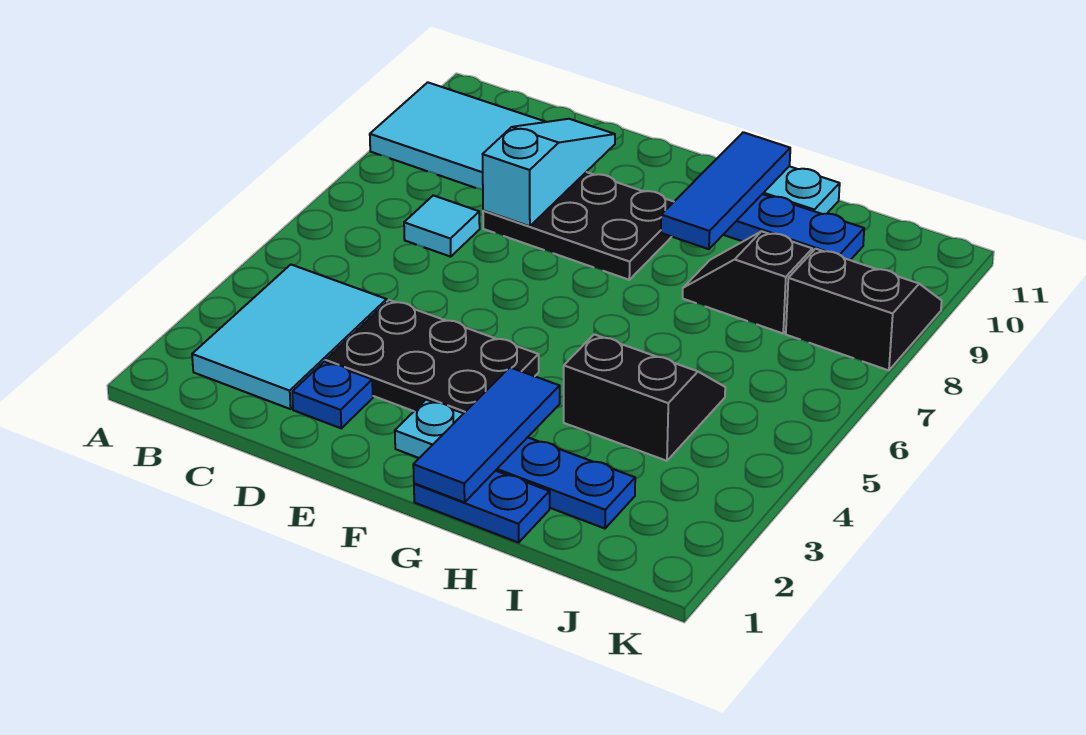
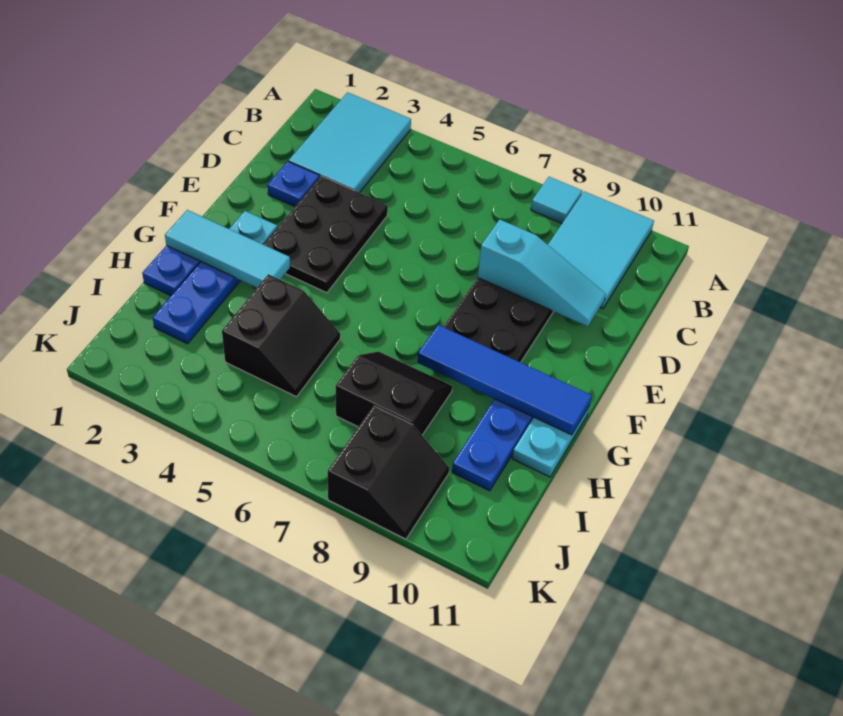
cyan tile B2:C4 level 1 -> cyan tile A2:C3 level 1
cyan tile C7 level 1 -> cyan tile A8 level 1
blue tile G1:G3 level 2 -> cyan tile G1:G3 level 2
blue tile G9:G11 level 2 -> blue tile G8:G11 level 2
black slope H8:I8 level 1 top I -> black slope H7:I8 level 1 top I

